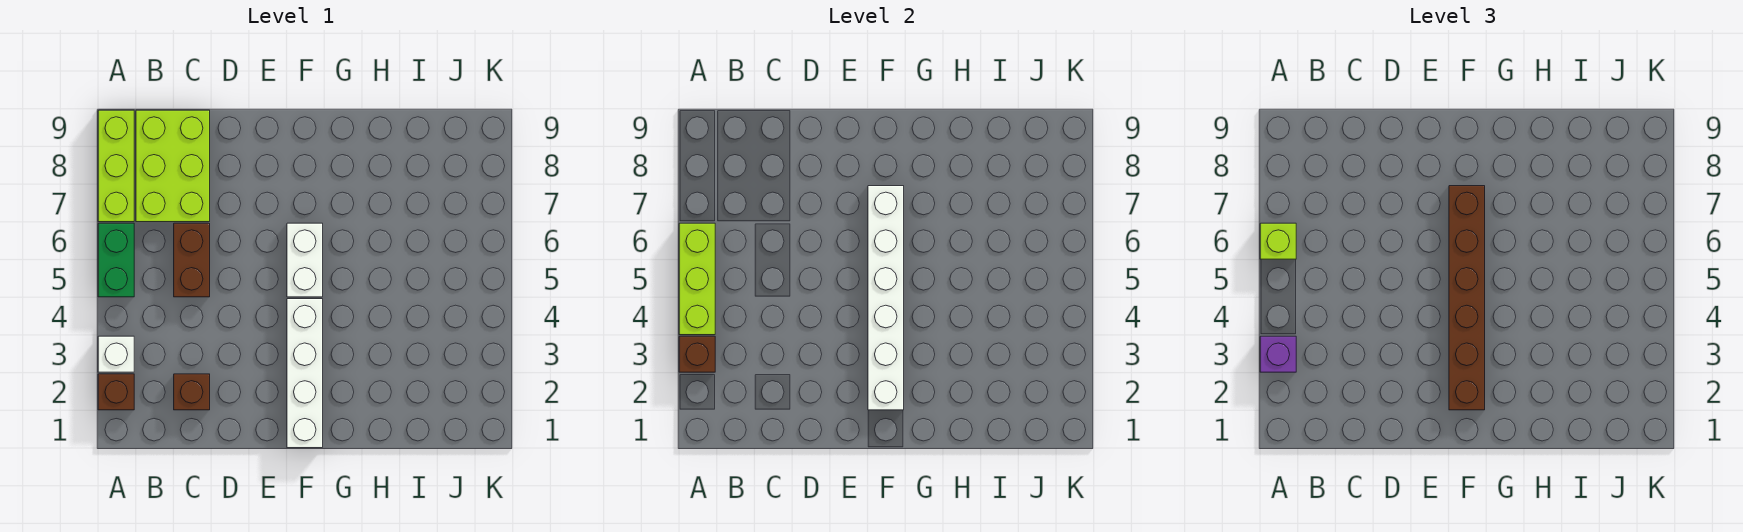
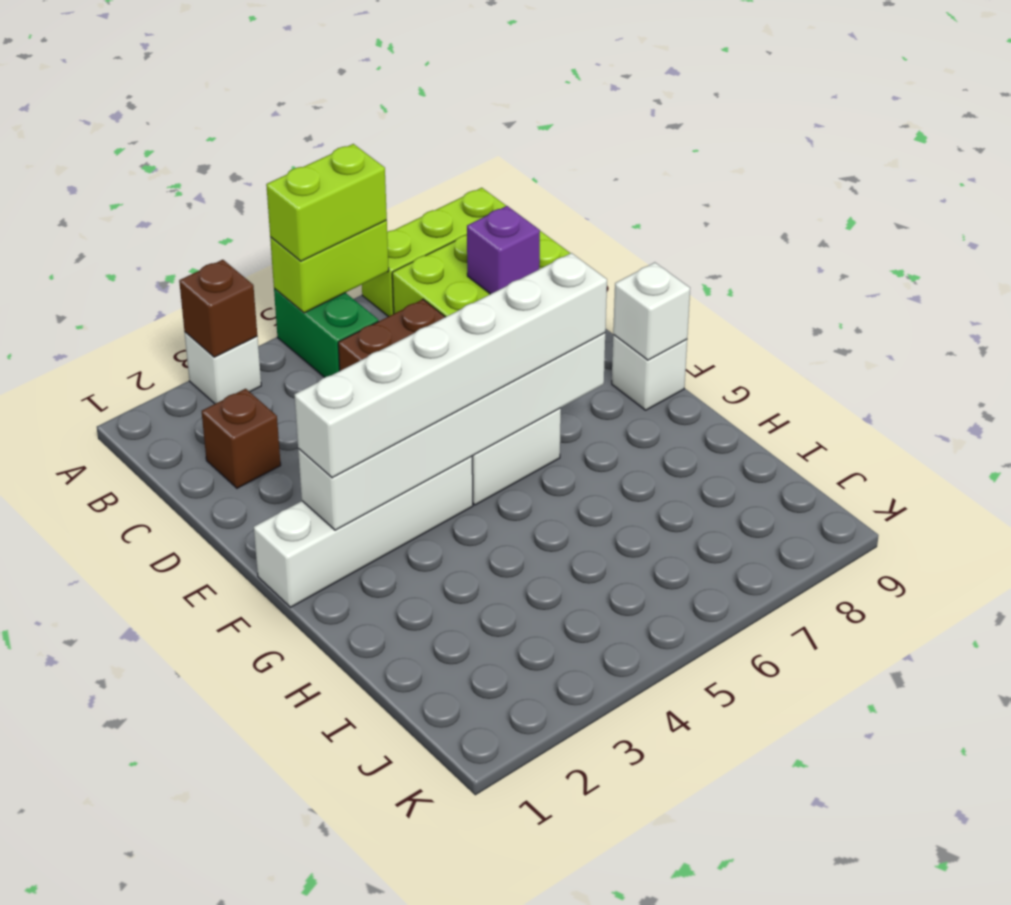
brown brick A2 level 1 -> none
purple brick A3 level 3 -> purple brick C8 level 2
lime brick A4:A6 level 2 -> lime brick A5:A6 level 2
green brick A5:A6 level 1 -> green brick A5:B5 level 1
lime brick A6 level 3 -> lime brick A5:A6 level 3
brown brick F2:F7 level 3 -> white brick F2:F7 level 3
none -> white brick F9 level 1
none -> white brick F9 level 2

